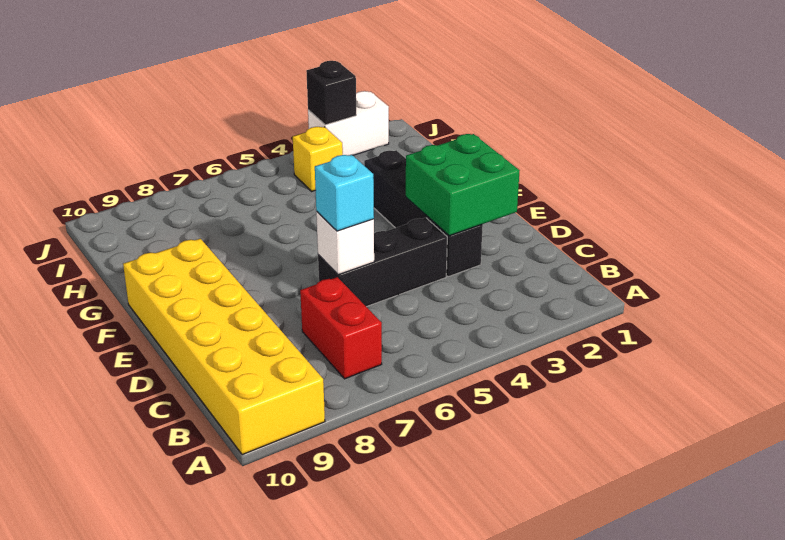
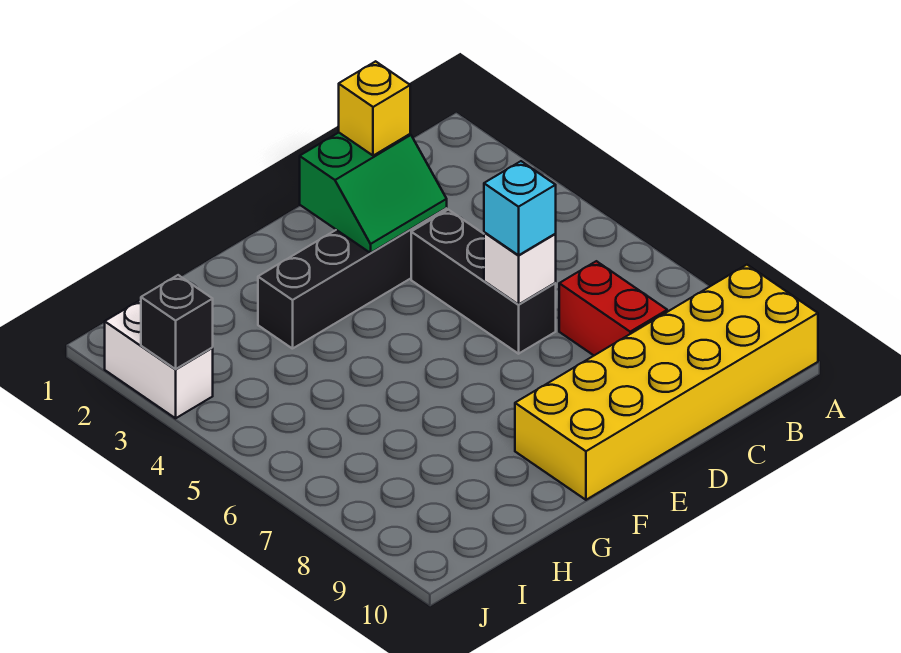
red brick B7:C7 level 1 -> red brick C7:C8 level 1
green brick D2:E3 level 2 -> green slope D2:E3 level 2 top 2
yellow brick I4 level 1 -> yellow brick D2 level 3

